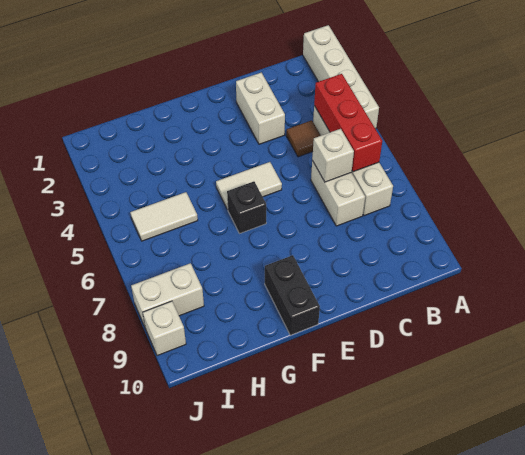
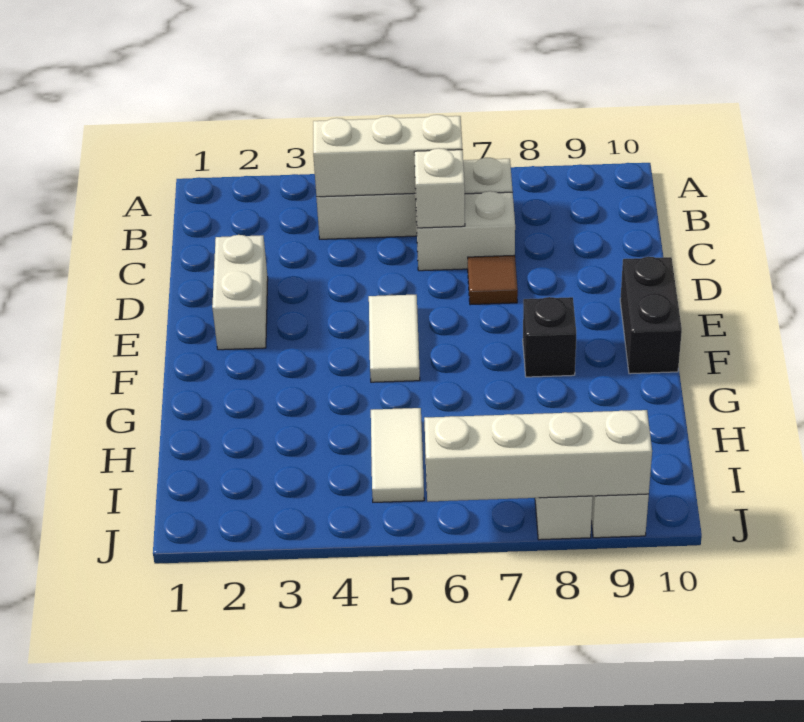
white brick A1:A4 level 1 -> white brick J6:J9 level 2
red brick B4:B6 level 2 -> white brick B4:B6 level 2
brown tile C4 level 1 -> brown tile D7 level 1
white brick D2:D3 level 1 -> white brick D2:E2 level 1
black brick F6 level 1 -> black brick F8 level 1
black brick F9:F10 level 1 -> black brick E10:F10 level 1

